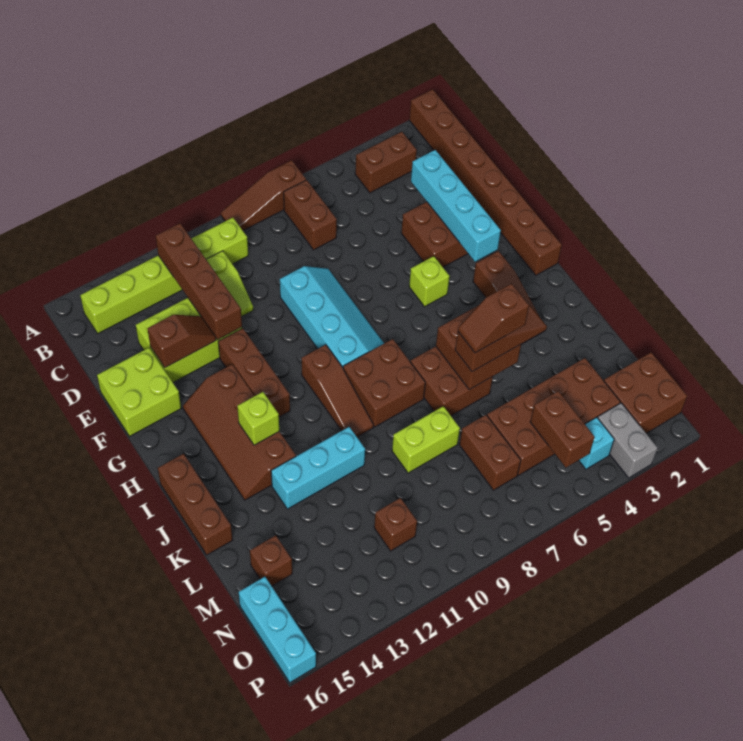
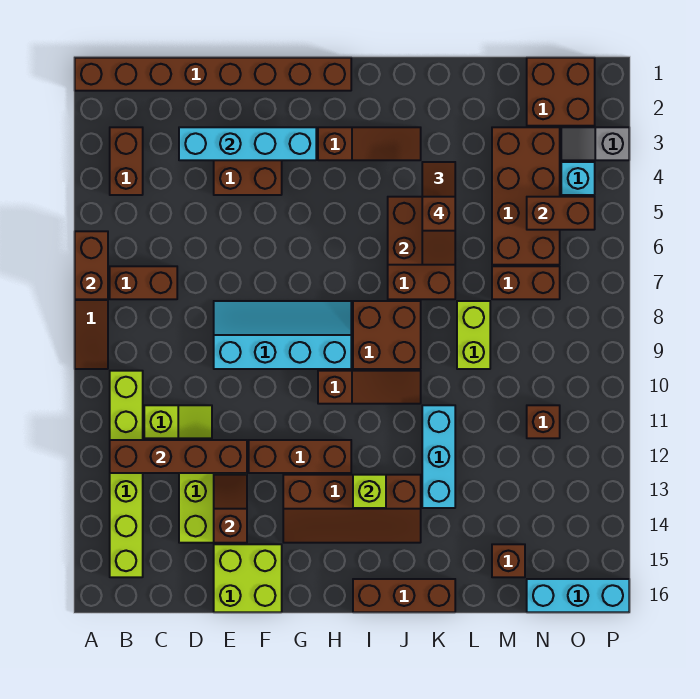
none -> brown brick A6:A7 level 2
lime brick G5 level 1 -> none
grey brick O3:P3 level 1 -> grey slope O3:P3 level 1 top P

